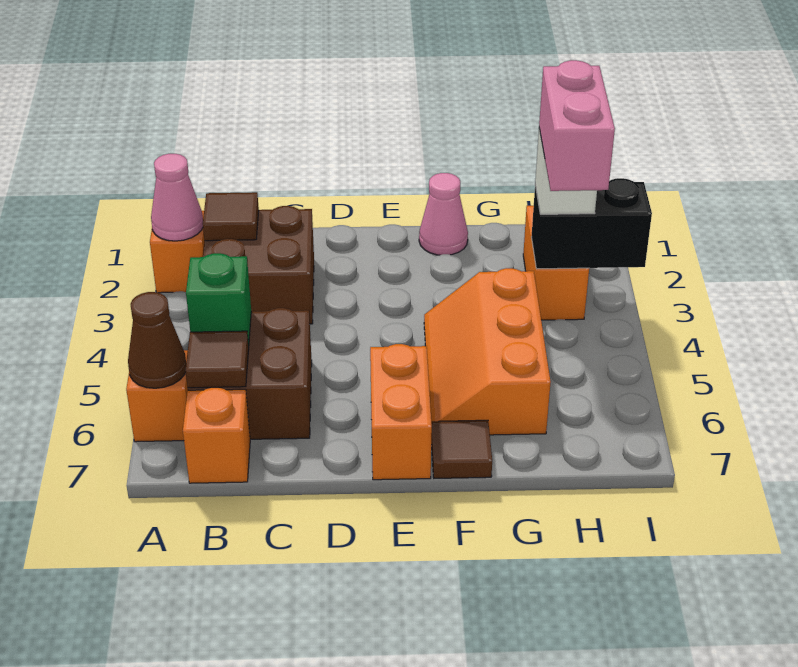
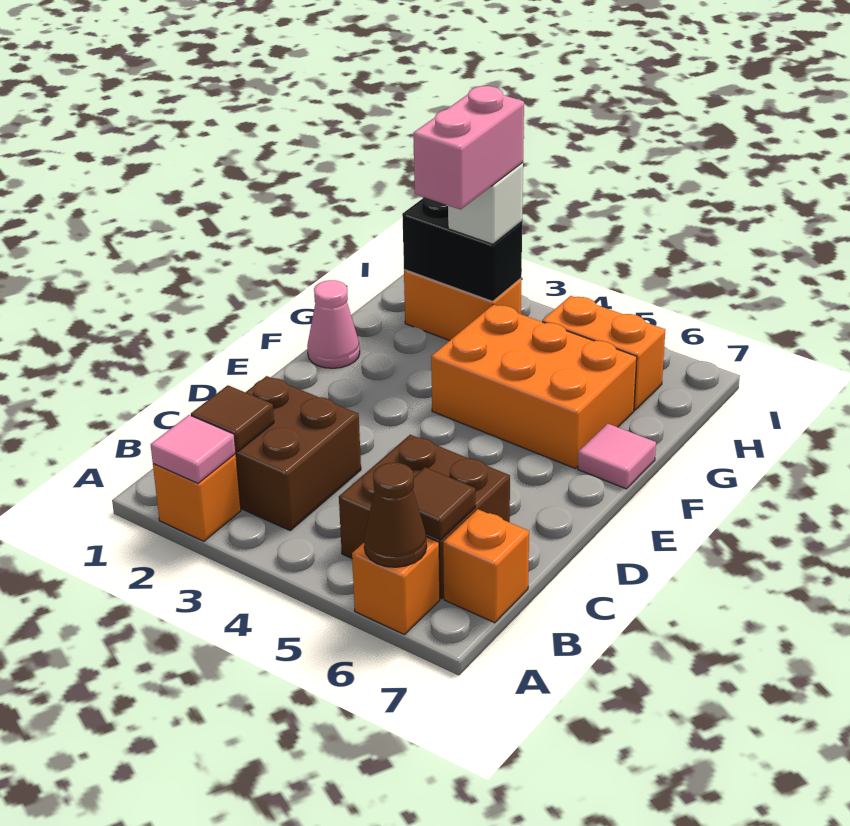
pink cone A2 level 2 -> pink tile A2 level 2
green brick B5 level 2 -> none
orange brick E6:E7 level 1 -> orange brick H5:H6 level 1
orange slope F4:G6 level 1 top G -> orange brick F4:G6 level 1
brown tile F7 level 1 -> pink tile F7 level 1
black brick H3:I3 level 2 -> black brick H2:H3 level 2
pink brick H3:H4 level 4 -> pink brick G3:H3 level 4

